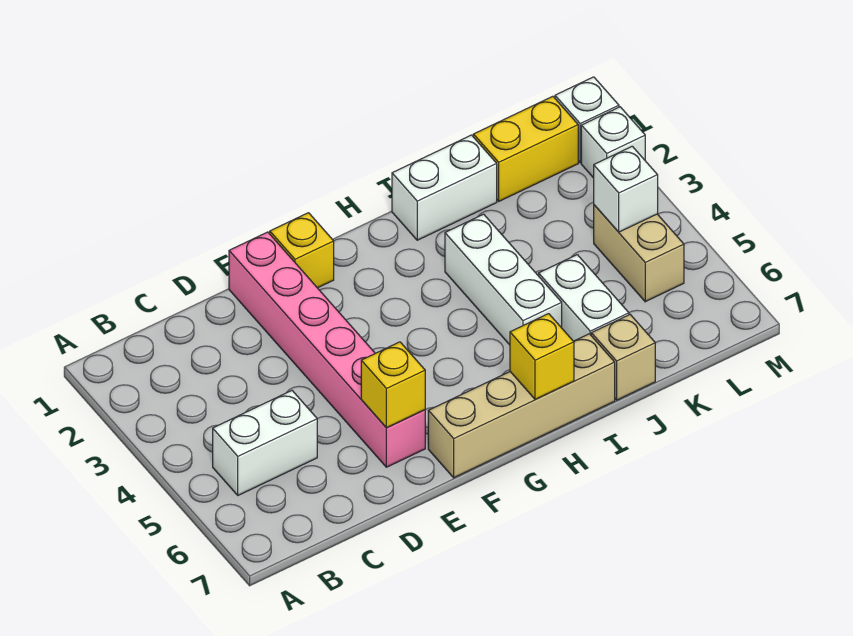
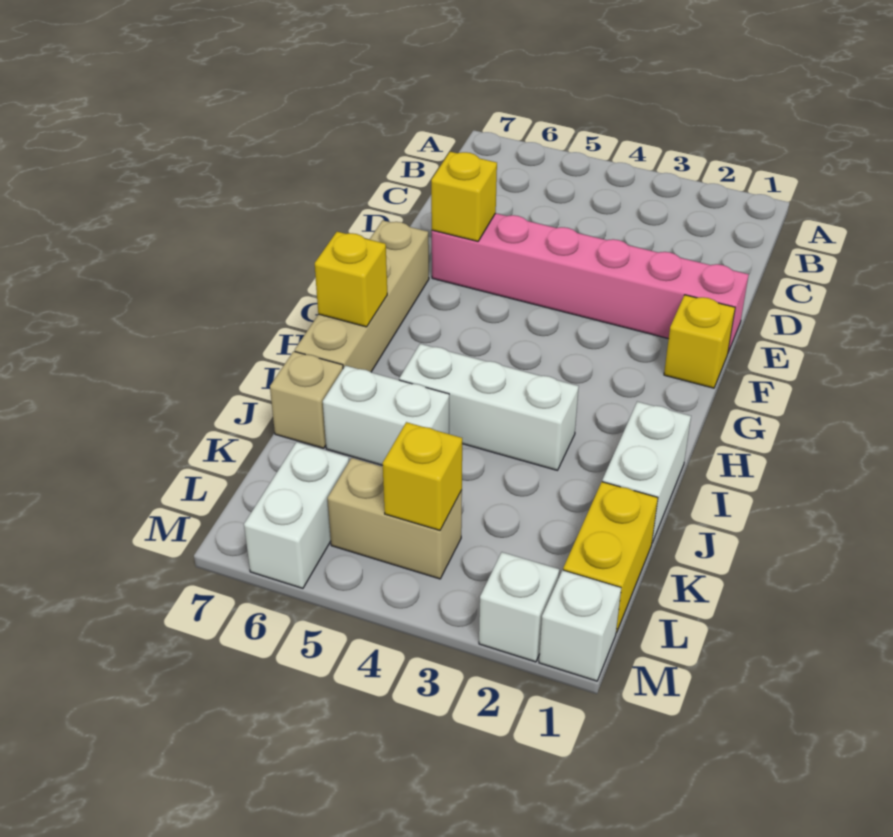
white brick B5:C5 level 1 -> white brick L6:M6 level 1
white brick L4 level 2 -> yellow brick L4 level 2

